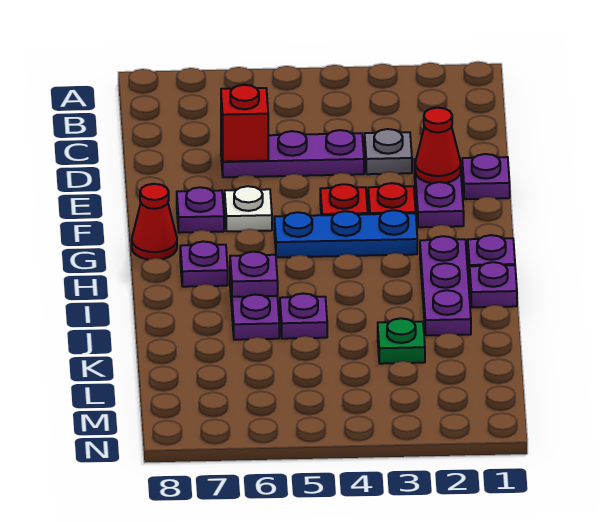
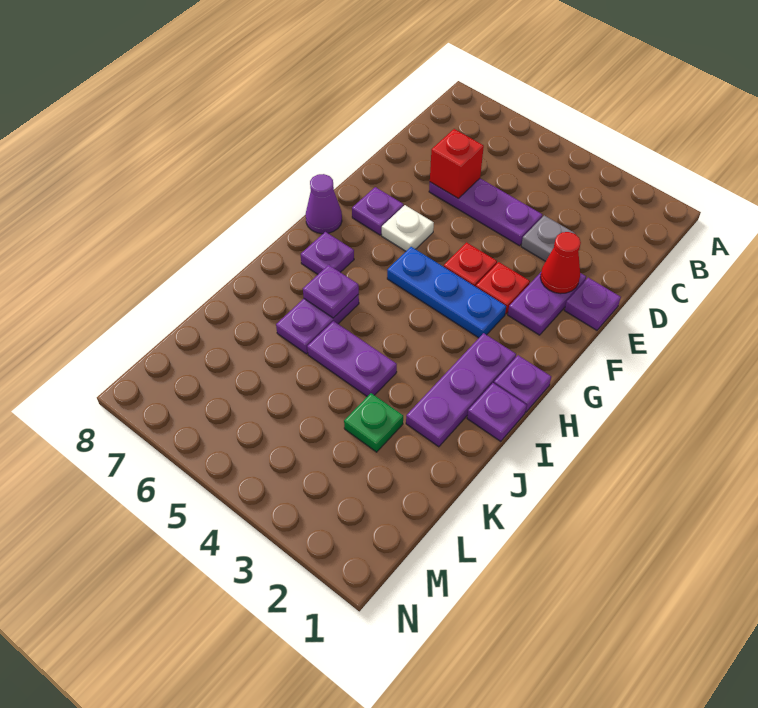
red cone G8 level 1 -> purple cone G8 level 1
purple plate J5 level 1 -> purple plate J4:J5 level 1

